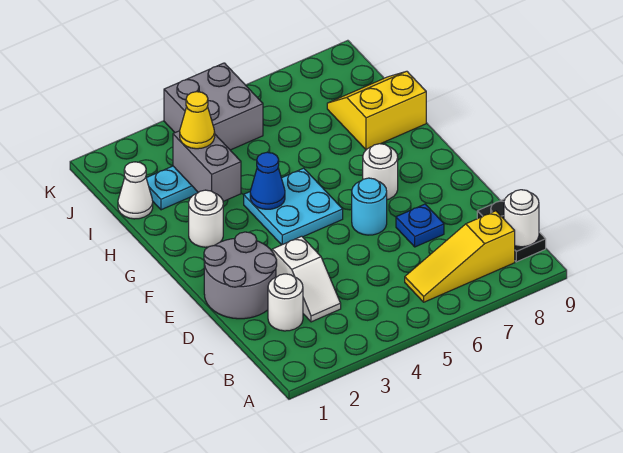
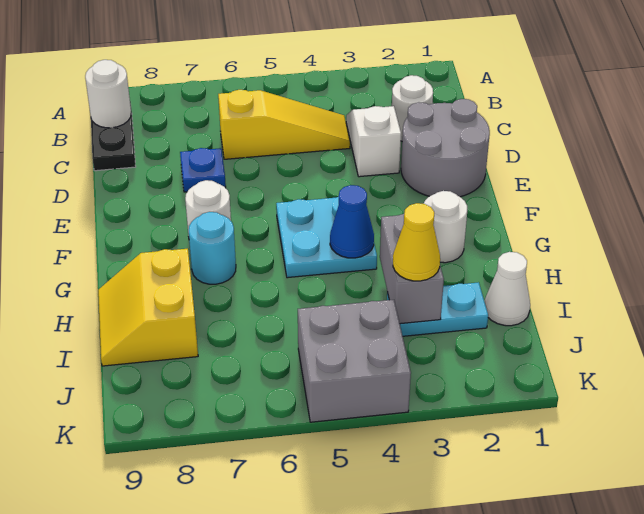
yellow slope B6:B8 level 1 top 8 -> yellow slope C4:C6 level 1 top 6
cyan round brick E6 level 1 -> cyan round brick G7 level 1
yellow slope H8:I9 level 1 top H -> yellow slope H8:I9 level 1 top 8

